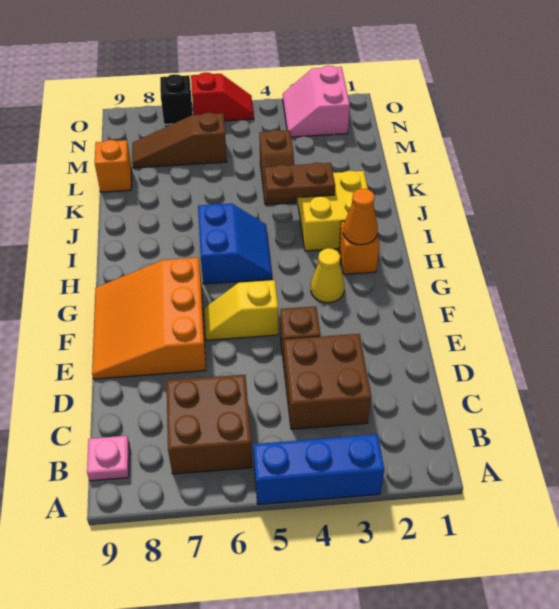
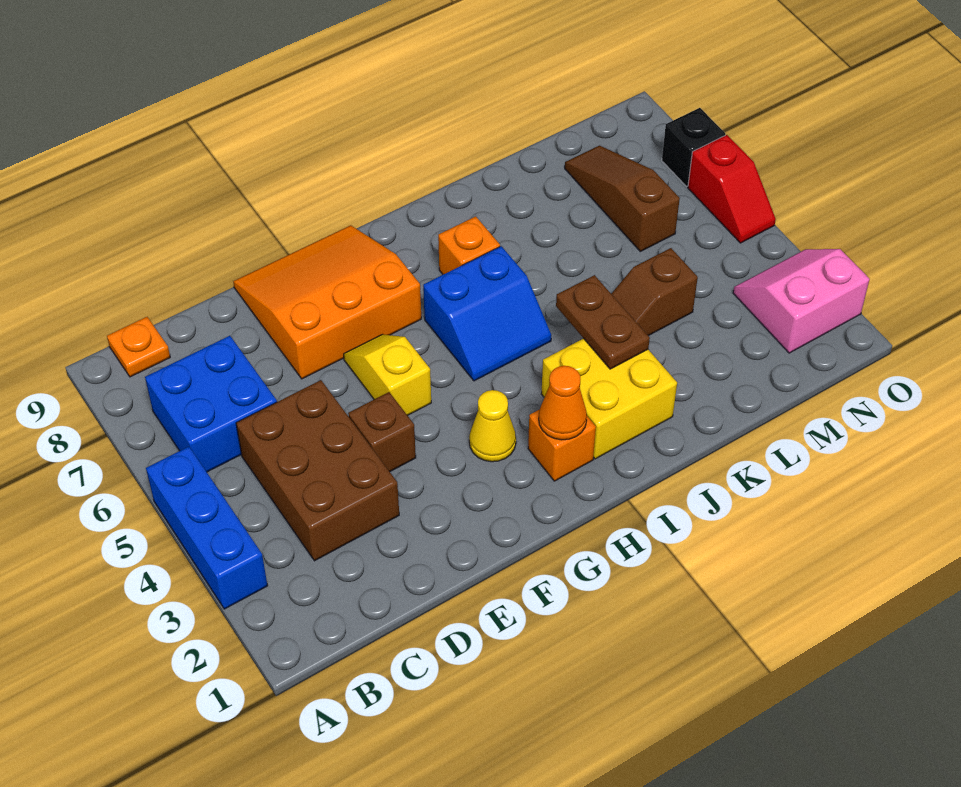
brown brick B6:C7 level 1 -> blue brick B6:C7 level 1
pink plate B9 level 1 -> orange plate B9 level 1
brown brick C3:D4 level 1 -> brown brick C3:D5 level 1
orange brick L9 level 1 -> orange brick I7 level 1

